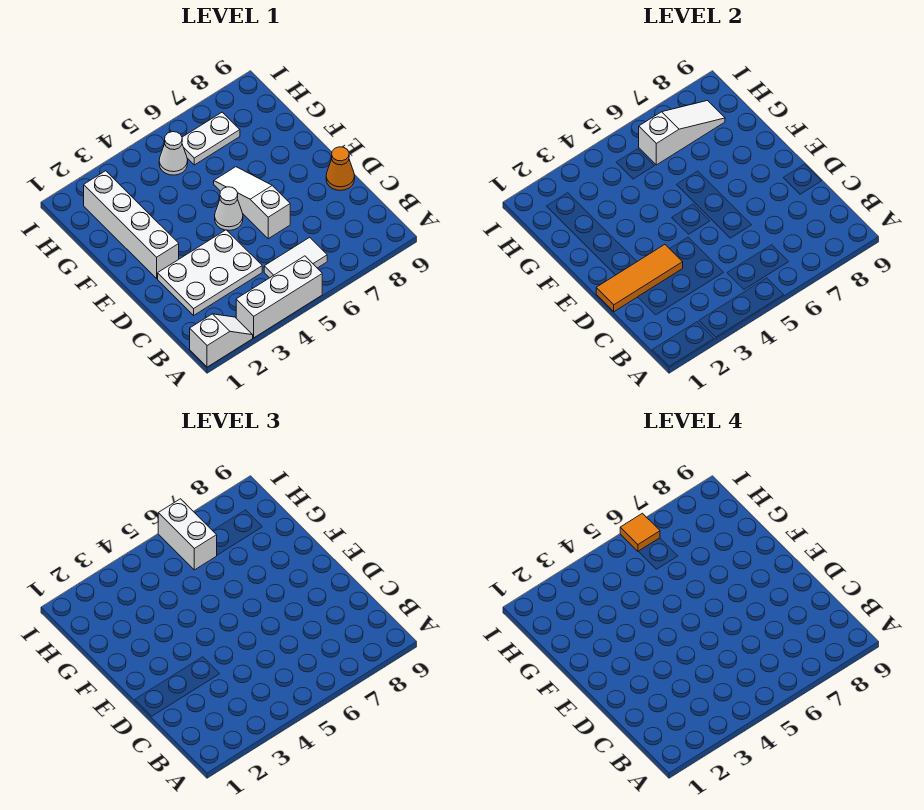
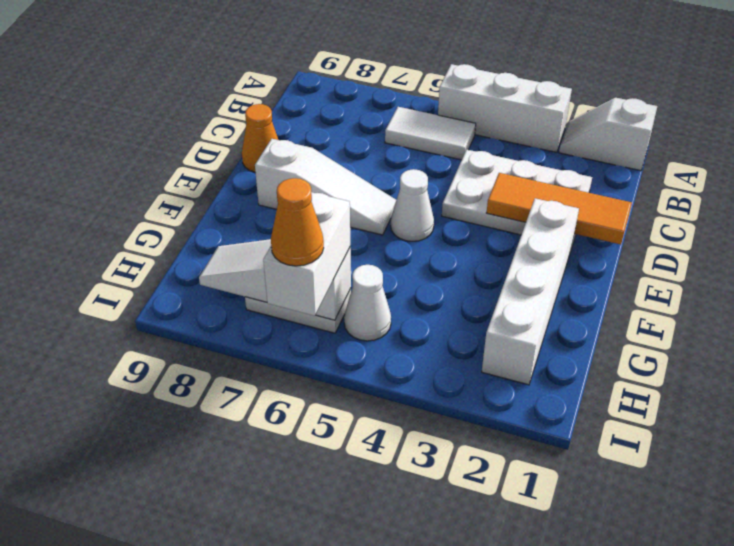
white slope D6:F6 level 1 top D -> white slope E6:E8 level 1 top 8
orange tile I6 level 4 -> orange cone I6 level 4

